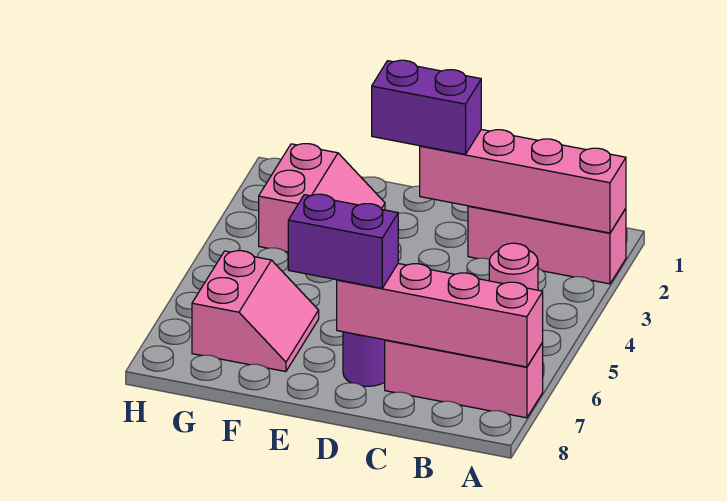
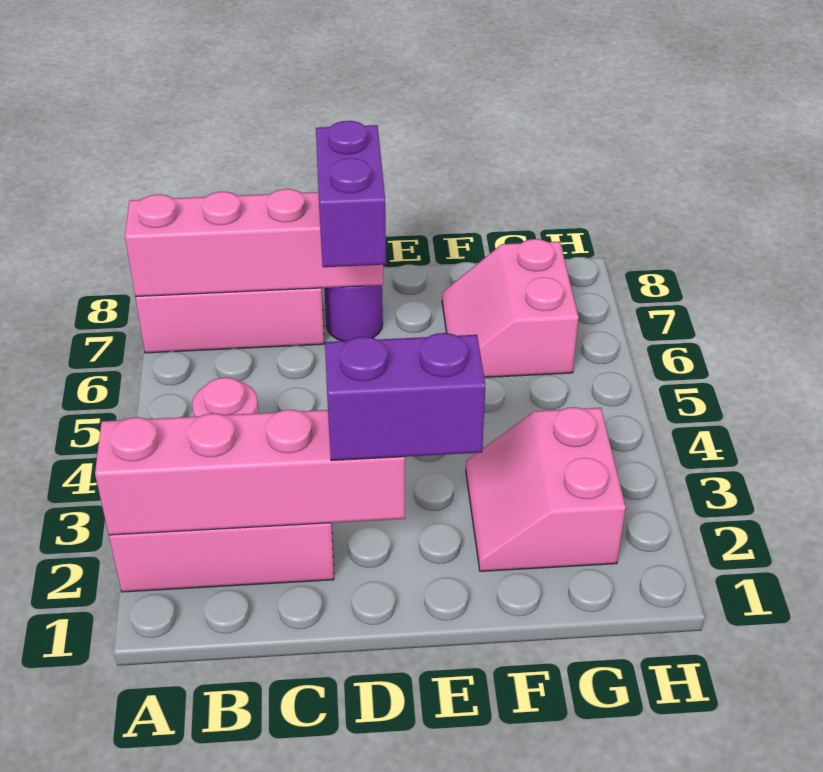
purple brick D7:E7 level 3 -> purple brick D6:D7 level 3

